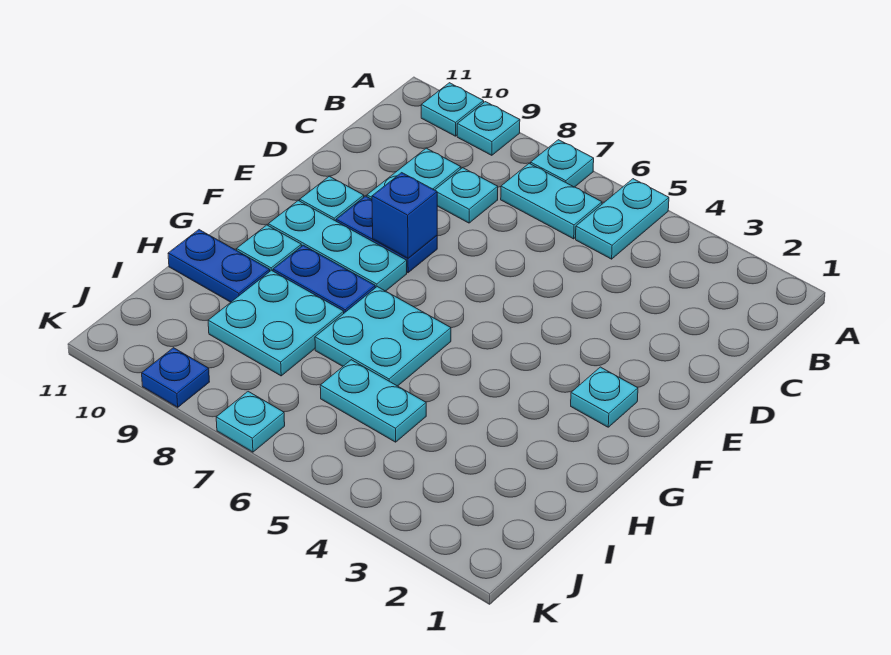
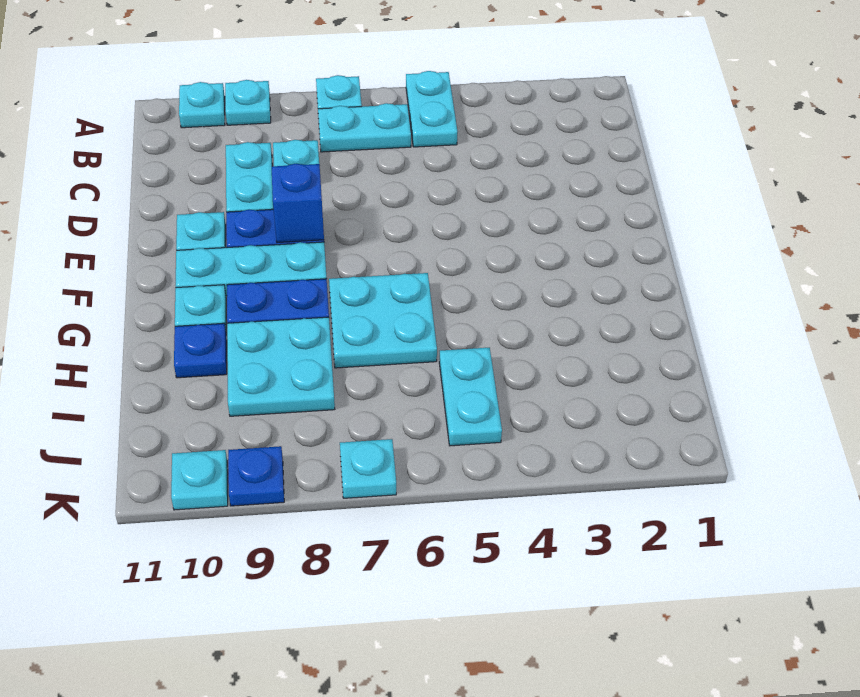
cyan plate F2 level 1 -> cyan plate K10 level 1
blue plate H10:H11 level 1 -> blue plate H10 level 1
cyan plate I5:I6 level 1 -> cyan plate I5:J5 level 1

